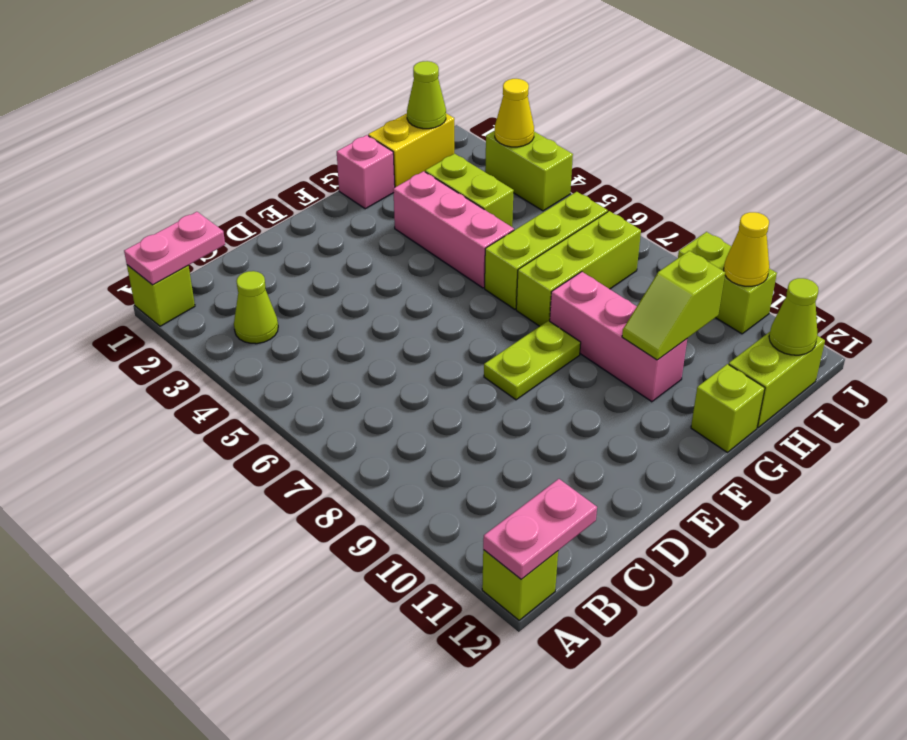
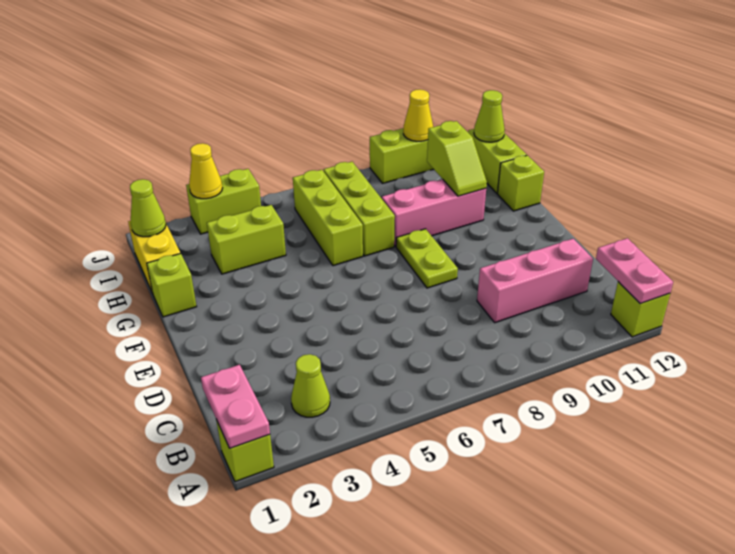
pink brick G1 level 1 -> lime brick G1 level 1
pink brick G3:G5 level 1 -> pink brick C9:C11 level 1

